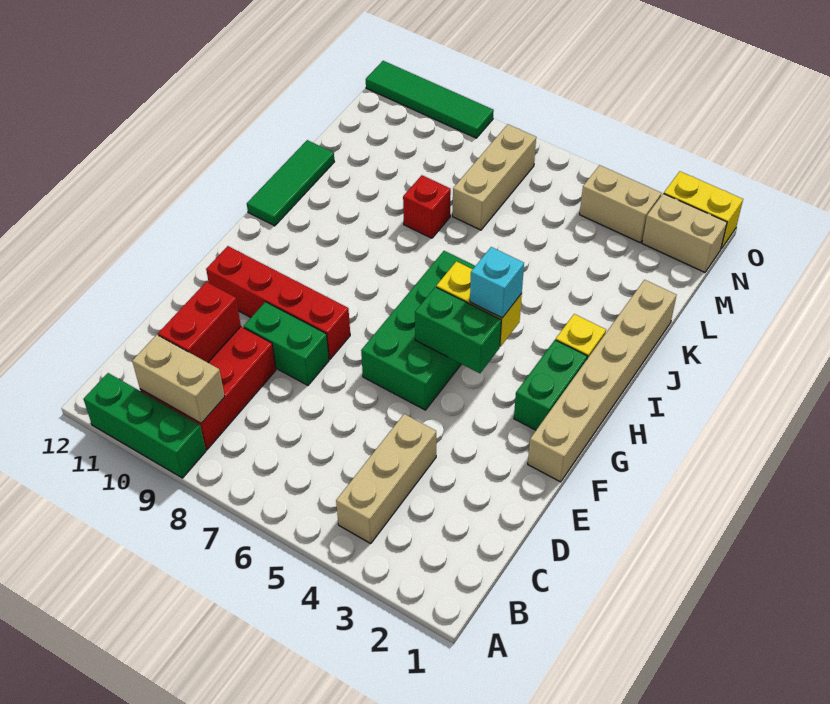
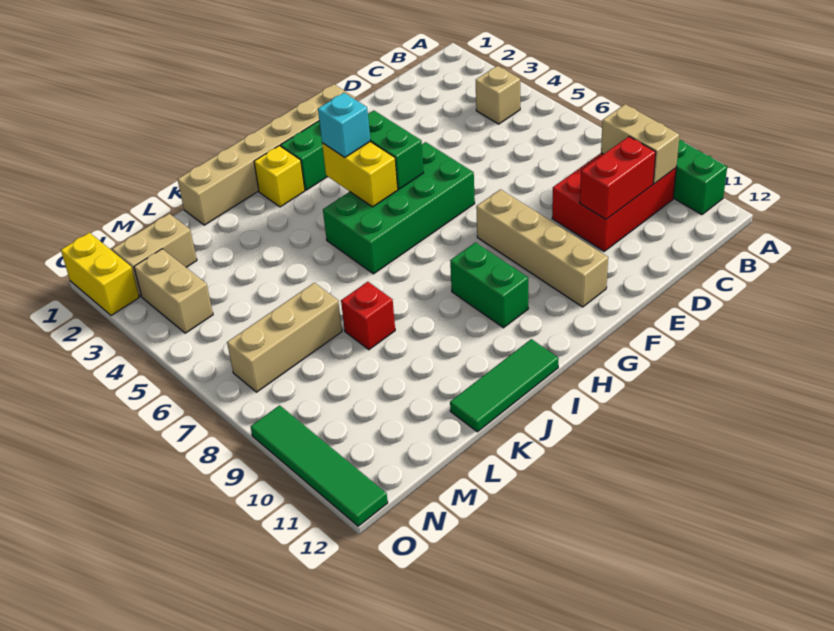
tan brick B4:D4 level 1 -> tan brick B4 level 1
green brick E8:E9 level 1 -> green brick H9:H10 level 1
red brick F8:F11 level 1 -> tan brick F8:F11 level 1
tan brick N1:N2 level 1 -> tan brick M2:N2 level 1

